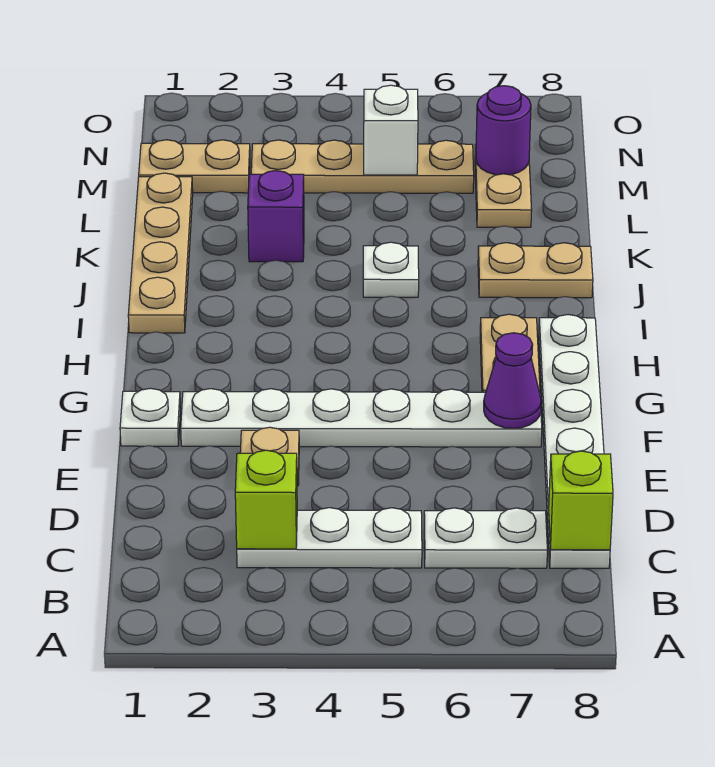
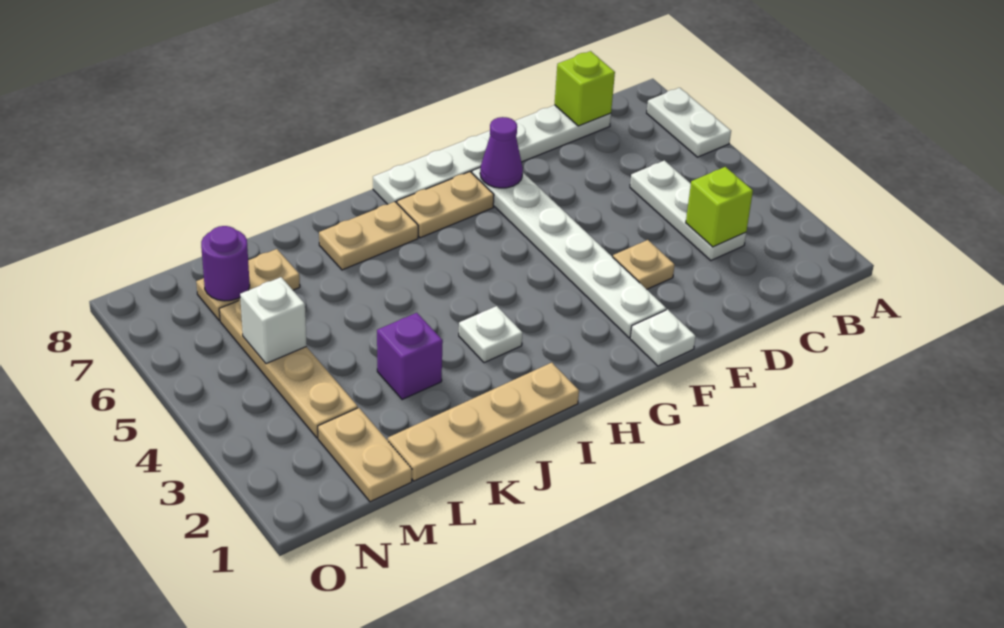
white plate C6:C7 level 1 -> white plate A6:A7 level 1
white plate J5 level 1 -> white plate I3 level 1
tan plate J7:J8 level 1 -> tan plate I7:J7 level 1

